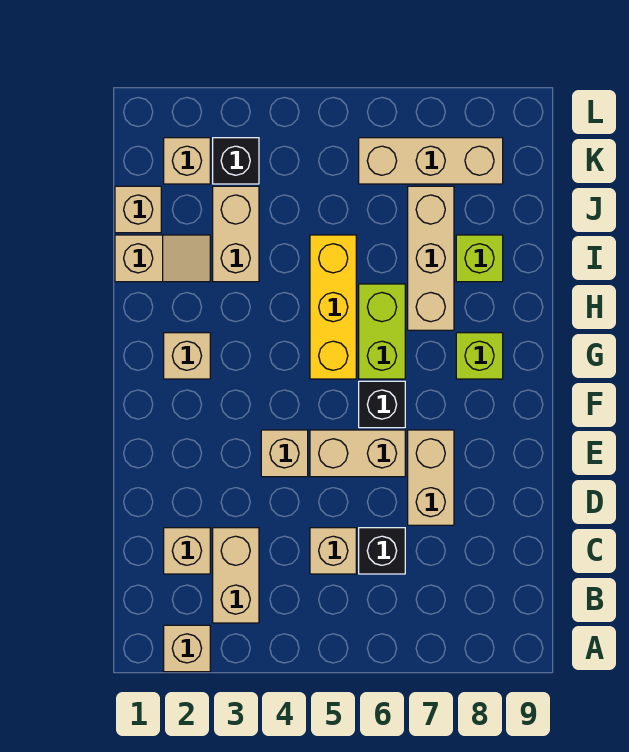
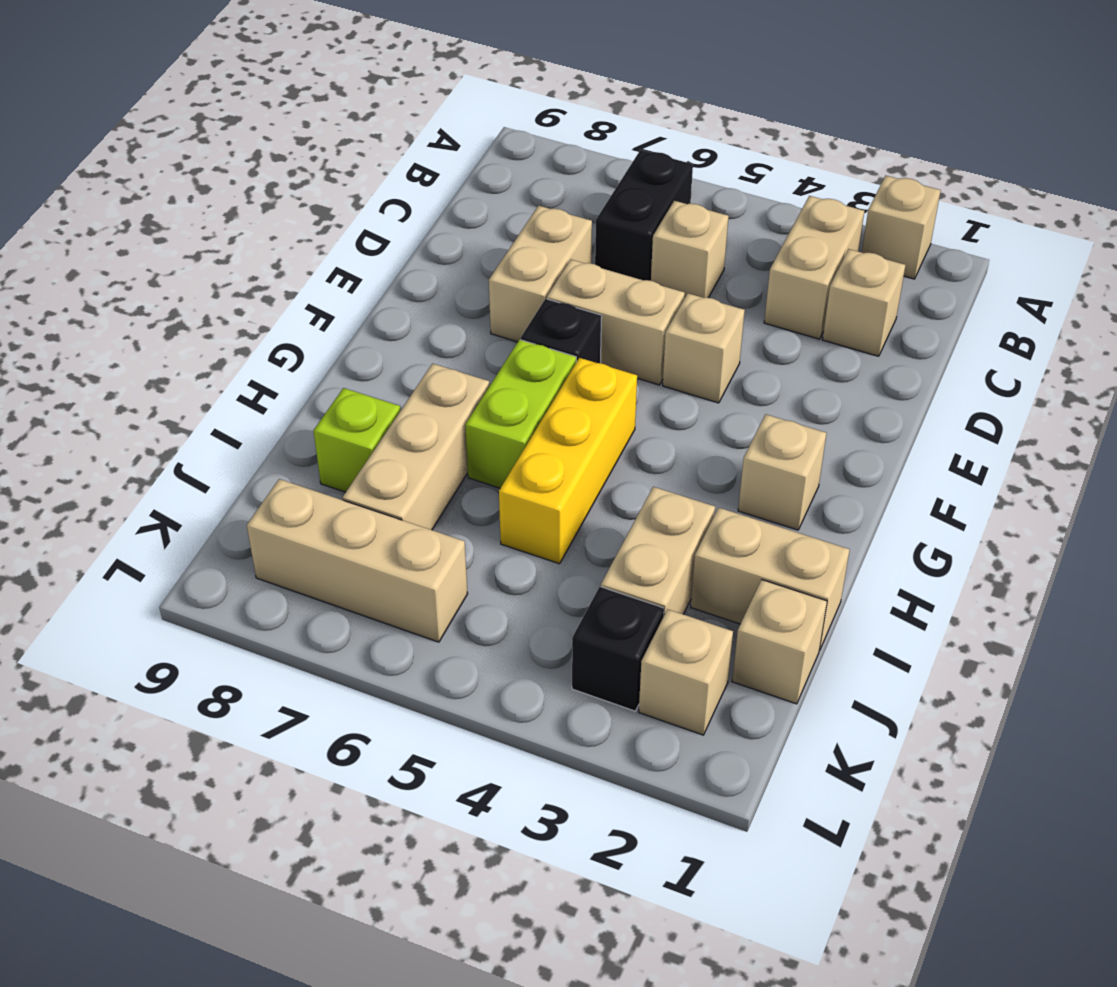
black brick C6 level 1 -> black brick B6:C6 level 1
lime brick G8 level 1 -> none
tan slope I1:I2 level 1 top 1 -> tan brick I1:I2 level 1

